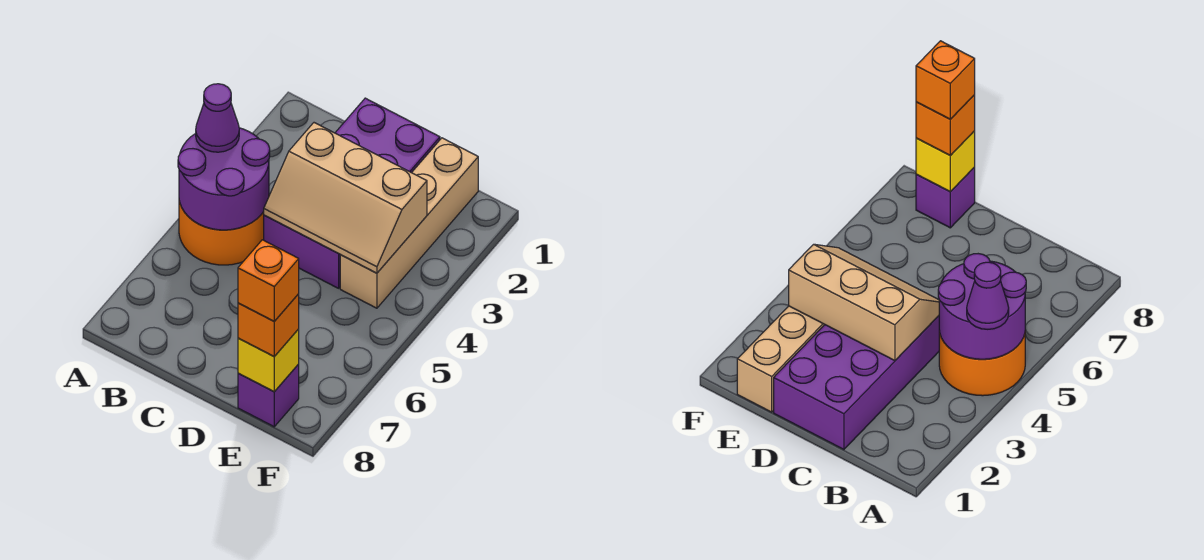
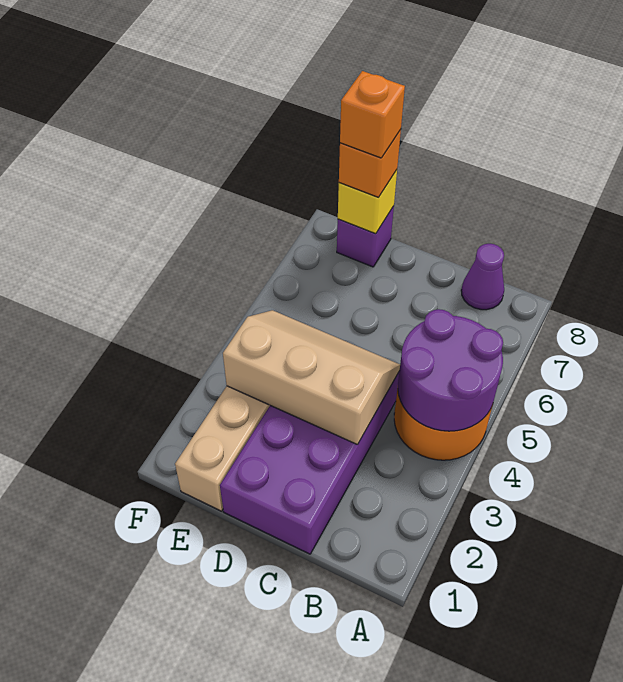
purple cone A4 level 3 -> purple cone B8 level 1

